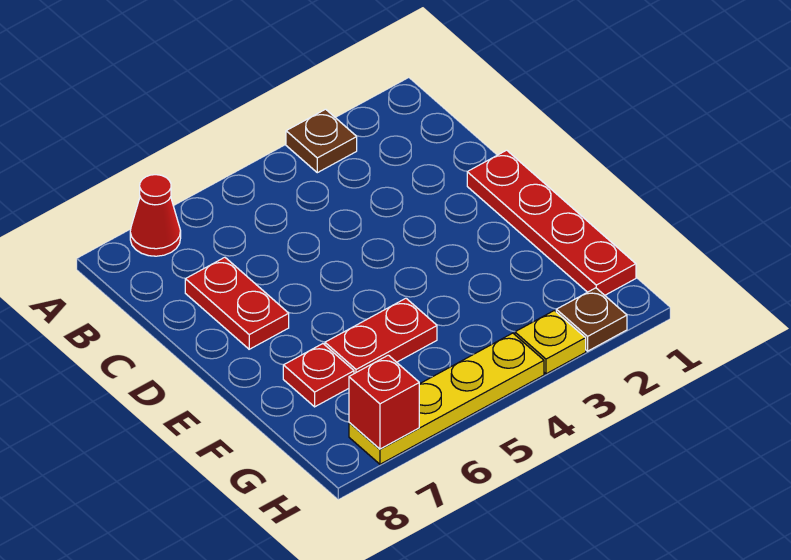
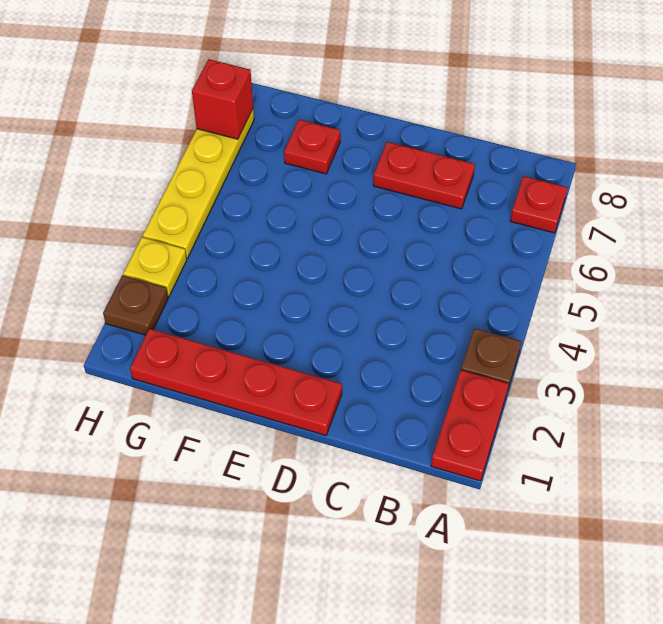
red cone A7 level 1 -> red plate A7 level 1
red plate F5:F6 level 1 -> red plate A1:A2 level 1

